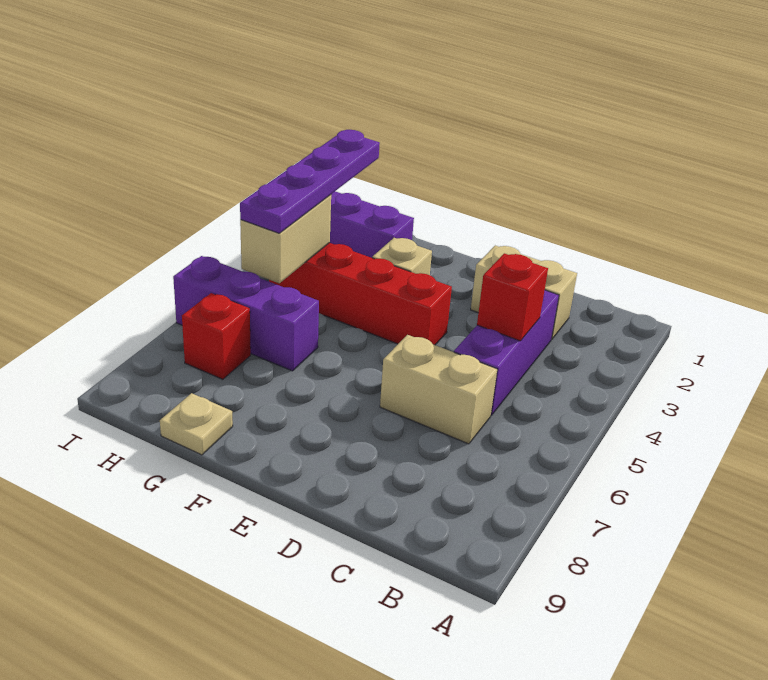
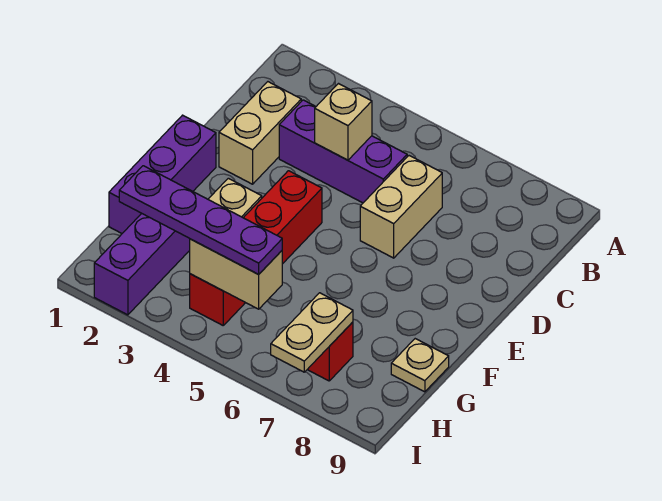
red brick C4 level 2 -> tan brick C4 level 2
purple brick G6:I6 level 1 -> purple brick E1:G1 level 1
none -> tan plate H7:I7 level 2

